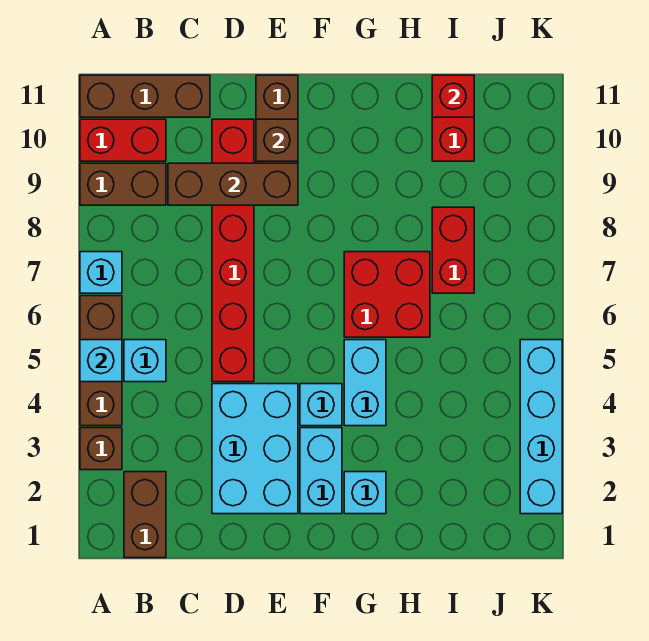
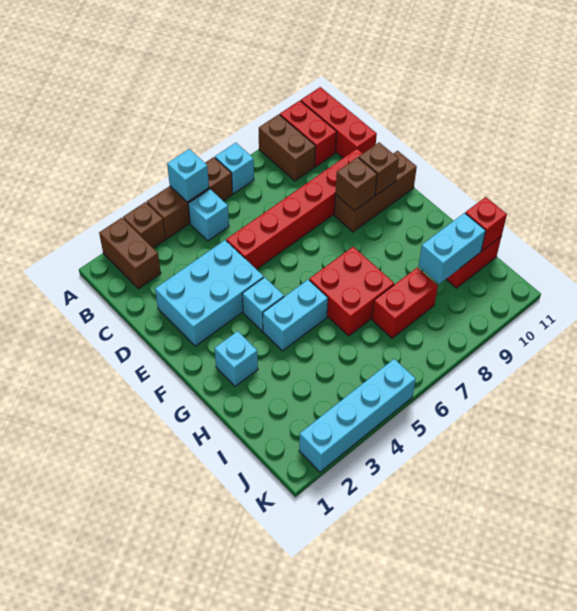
brown brick A11:C11 level 1 -> red brick A11:C11 level 1
brown brick B1:B2 level 1 -> brown brick A2:B2 level 1
brown brick C9:E9 level 2 -> brown brick E9 level 2
cyan brick F2:F3 level 1 -> cyan brick I9:I10 level 2

